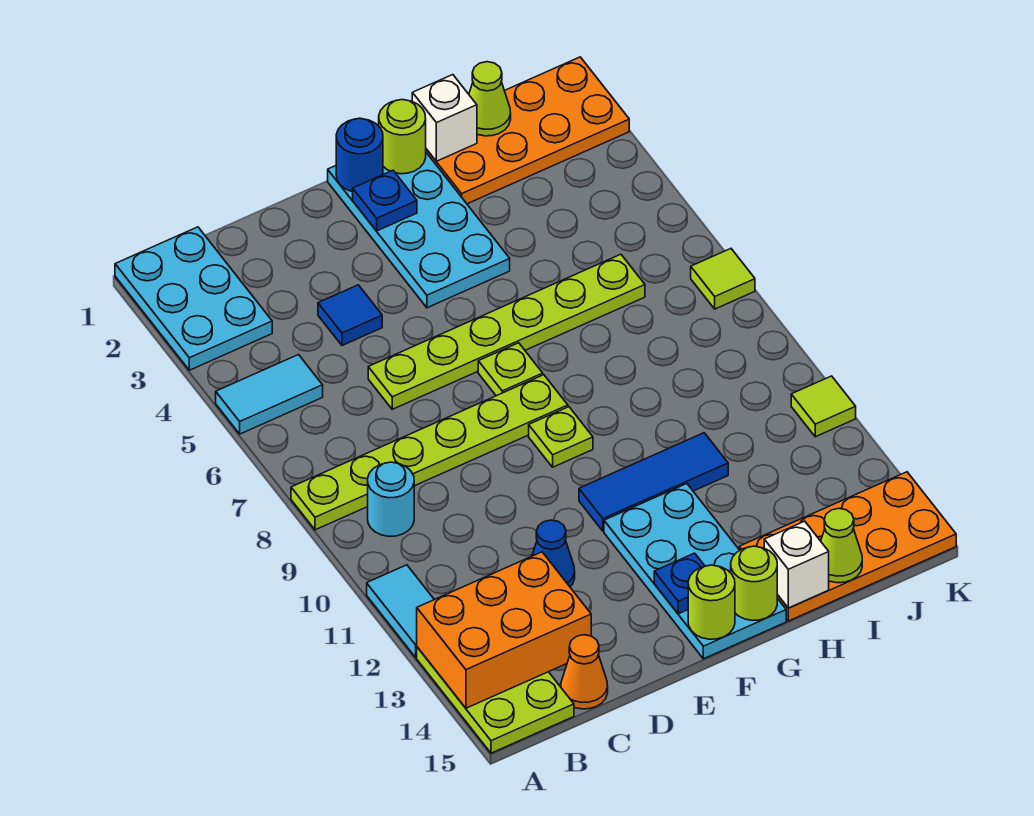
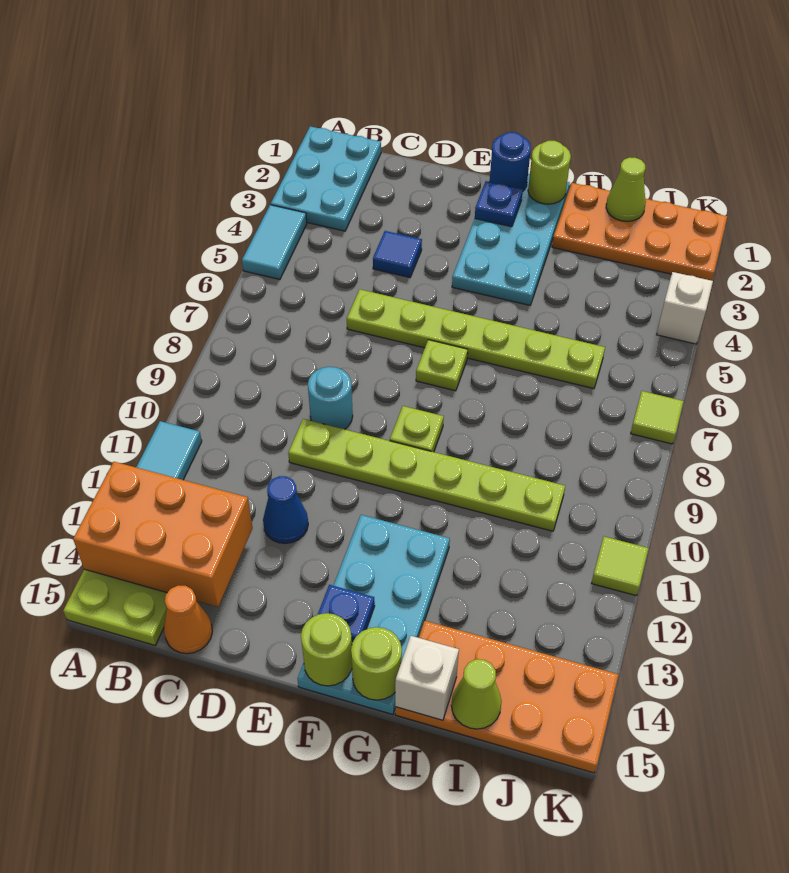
cyan tile A5:B5 level 1 -> cyan tile A4:A5 level 1
lime plate A8:F8 level 1 -> lime plate D10:I10 level 1
cyan round brick B9 level 1 -> cyan round brick D9 level 1
blue tile F11:H11 level 1 -> none
white brick H1 level 2 -> white brick K4 level 1

